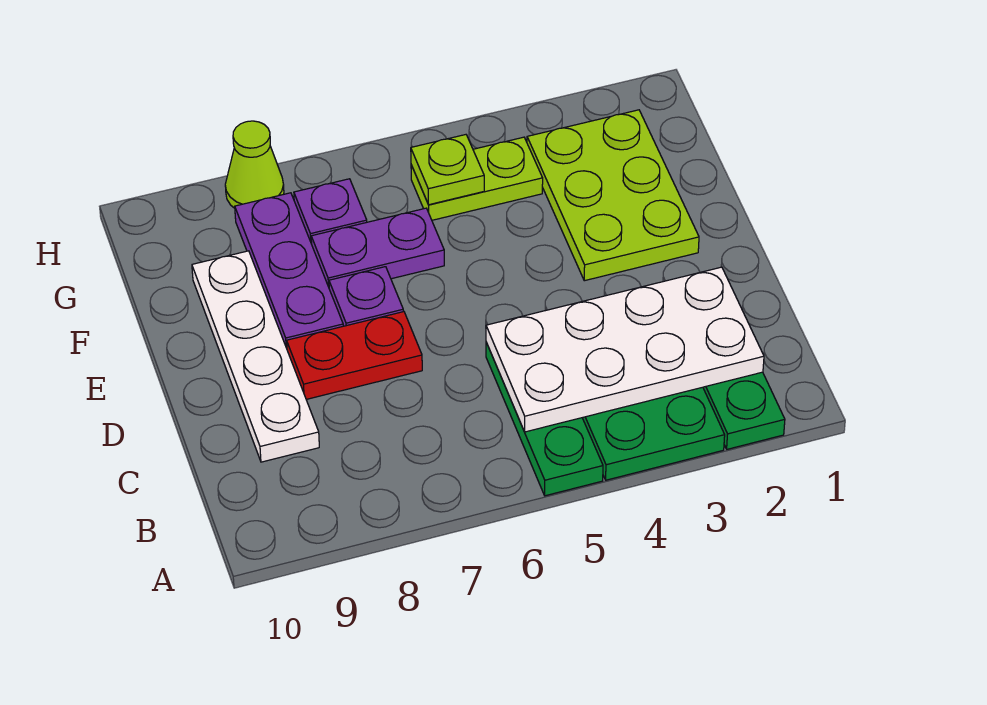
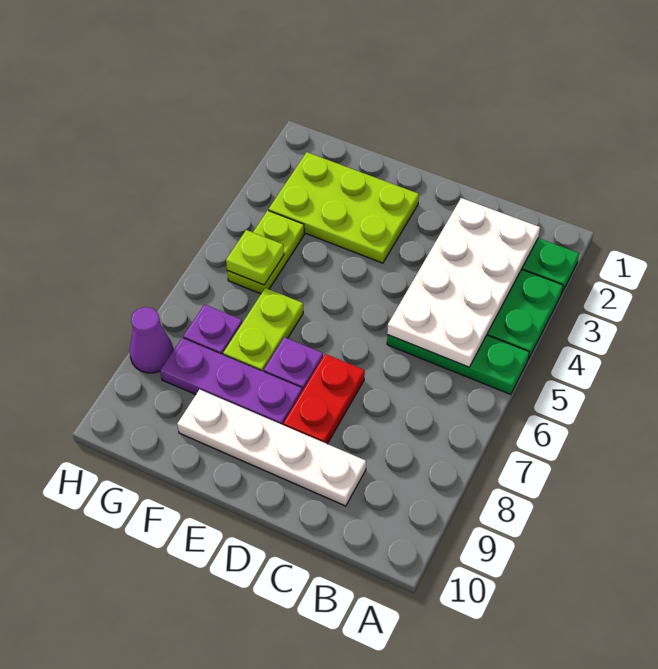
purple plate F6:F7 level 1 -> lime plate F6:F7 level 1
lime cone H8 level 1 -> purple cone H8 level 1

